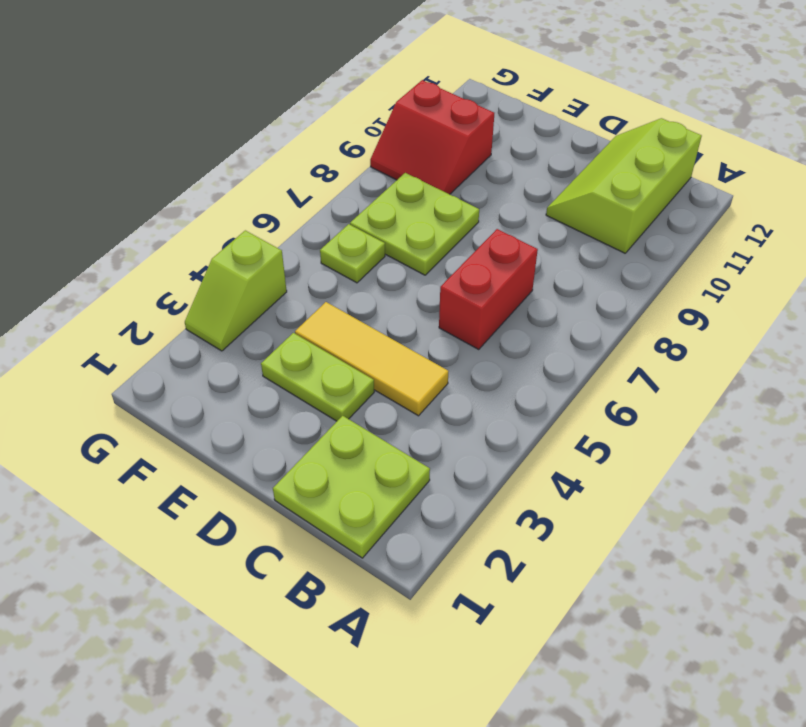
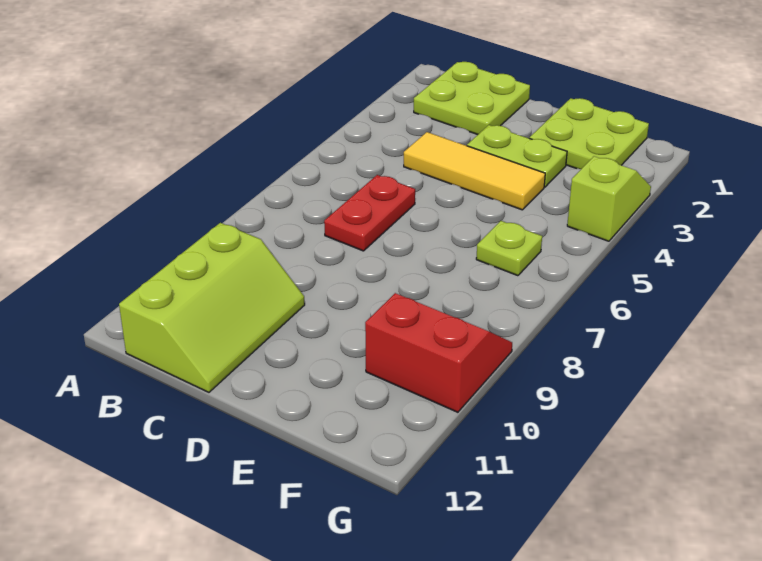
red brick C6:C7 level 1 -> red plate C6:C7 level 1
lime plate E7:F8 level 1 -> lime plate E1:F2 level 1

